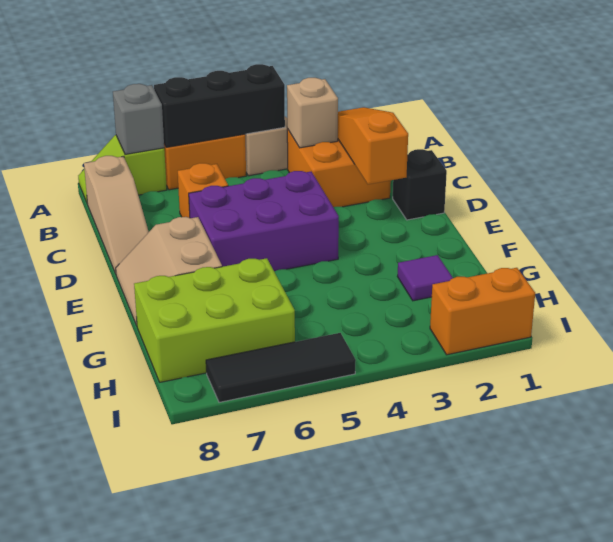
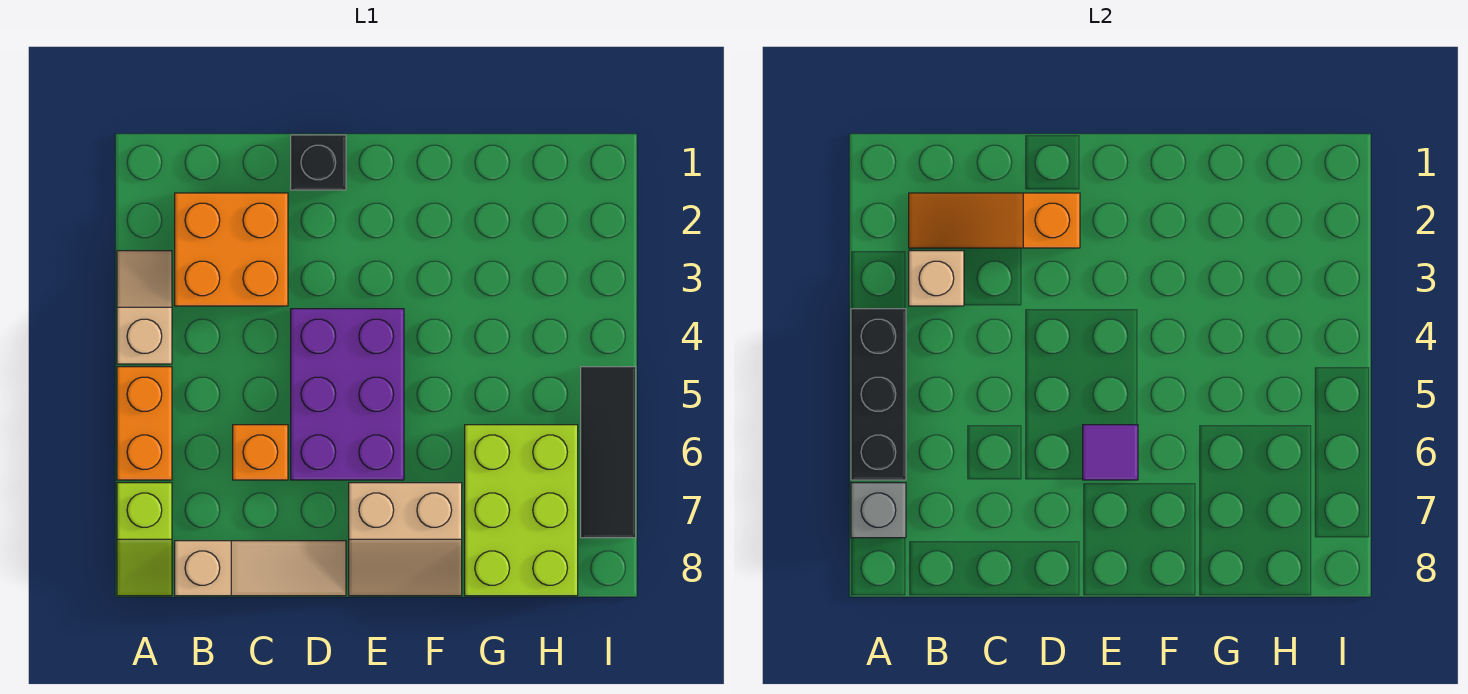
purple tile G2 level 1 -> purple tile E6 level 2
orange brick I1:I2 level 1 -> none

